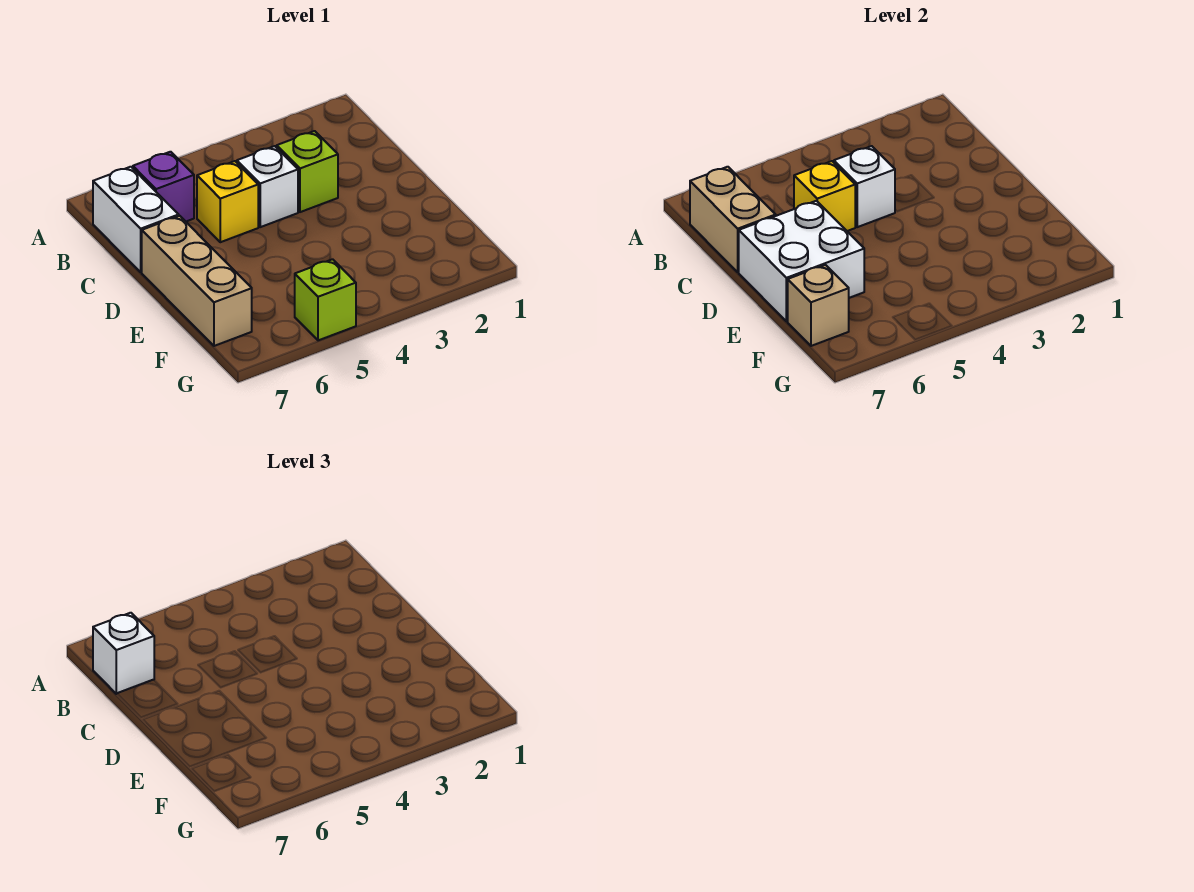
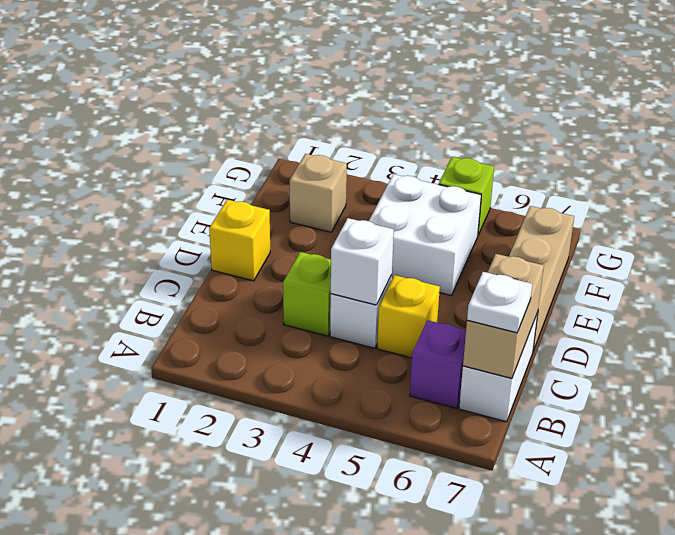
white brick B7 level 3 -> white plate B7 level 3
yellow brick C5 level 2 -> yellow brick D1 level 1
white brick D6:E7 level 2 -> white brick E4:F5 level 1
tan brick F7 level 2 -> tan brick F2 level 1

